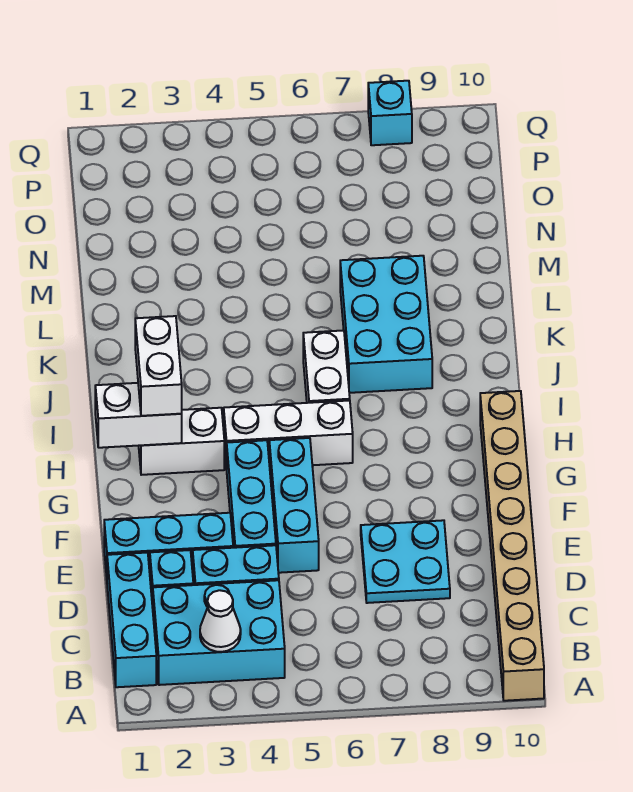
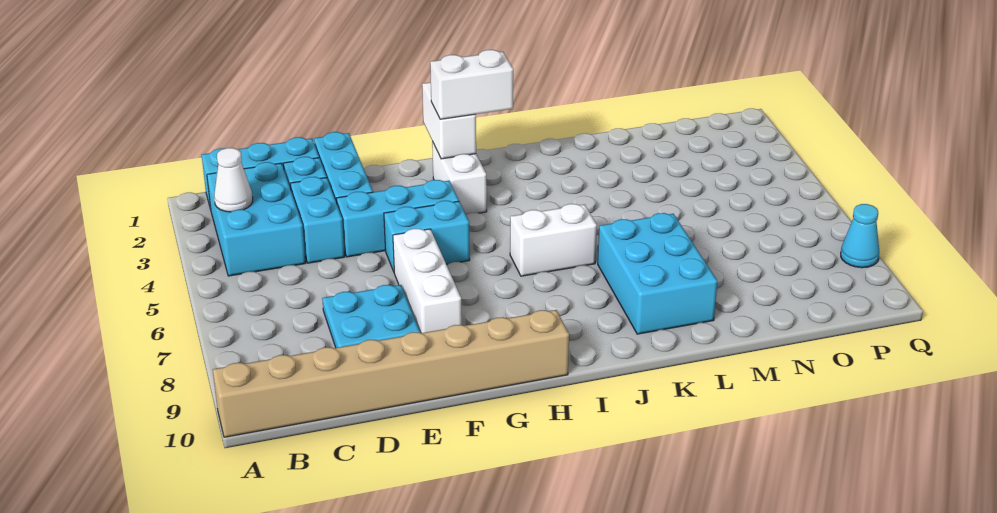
cyan brick E5:G5 level 1 -> cyan brick F5:G5 level 1
white brick H4:H6 level 1 -> white brick F6:F8 level 1
cyan brick J7:L8 level 1 -> cyan brick K7:L9 level 1
cyan brick Q8 level 1 -> cyan cone Q8 level 1

